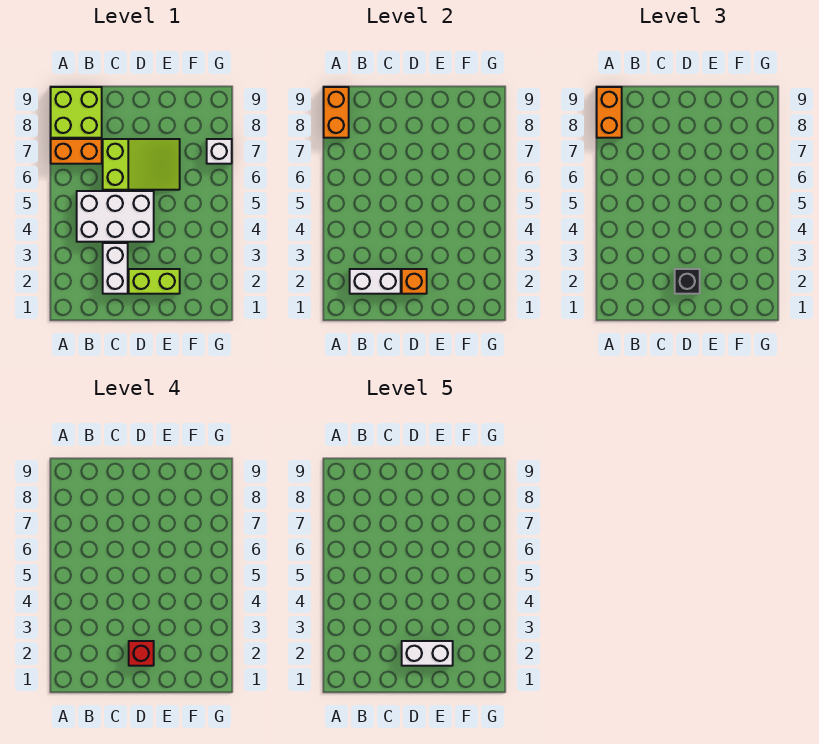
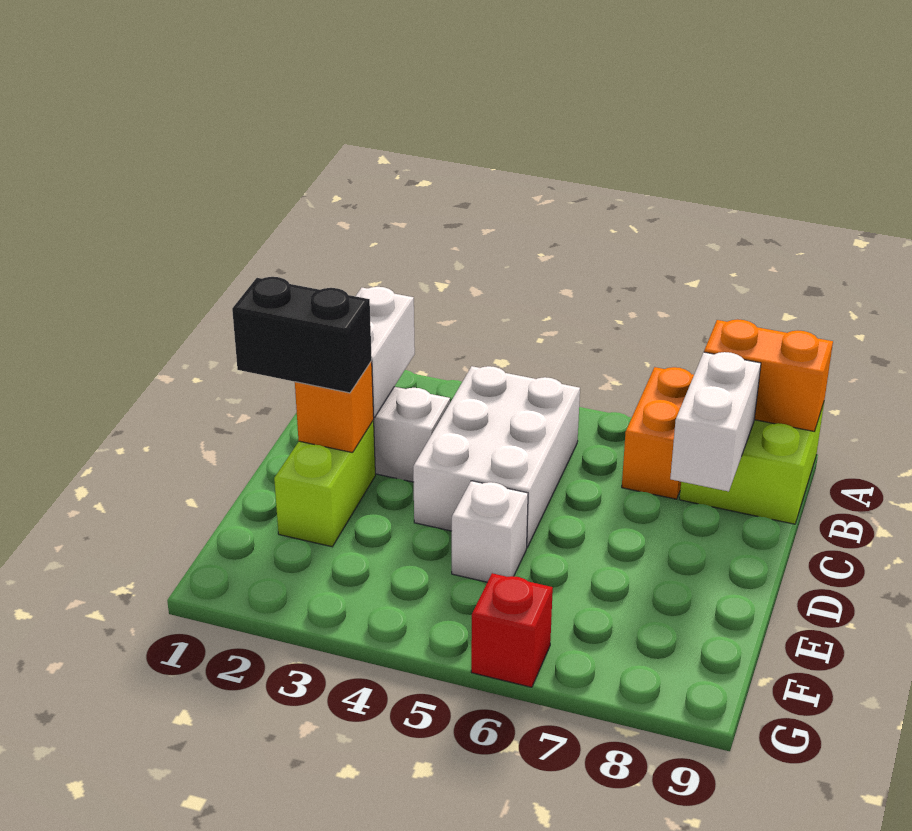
orange brick A8:A9 level 3 -> none
lime slope C6:E7 level 1 top C -> none
black brick D2 level 3 -> black brick D1:D2 level 3
red brick D2 level 4 -> red brick G6 level 1
white brick D2:E2 level 5 -> white brick B8:C8 level 2
white brick G7 level 1 -> white brick E5 level 1

